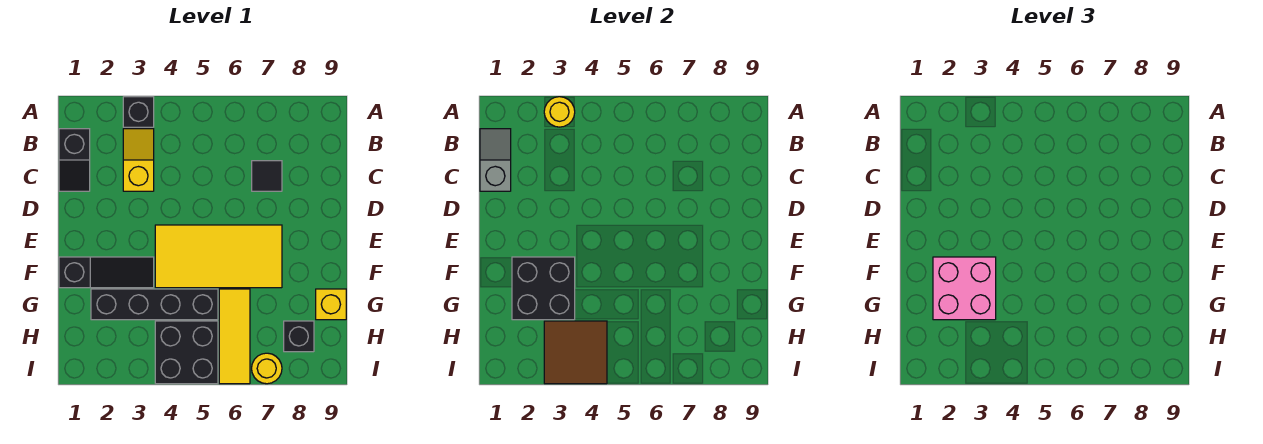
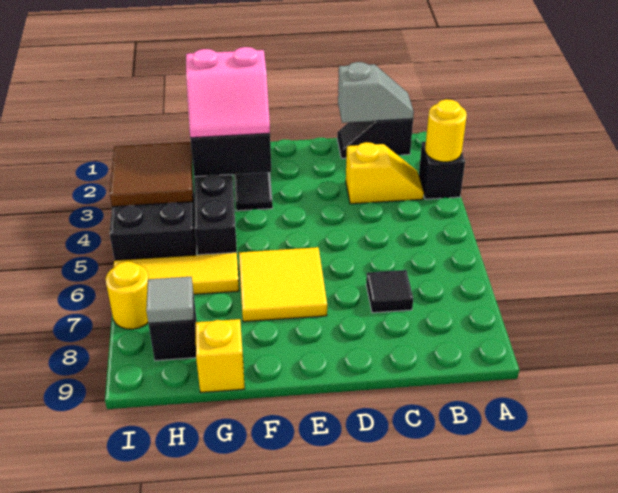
yellow tile E4:F7 level 1 -> yellow tile E6:F7 level 1
pink brick F2:G3 level 3 -> pink slope F2:G3 level 3 top 2
none -> grey tile H8 level 2

